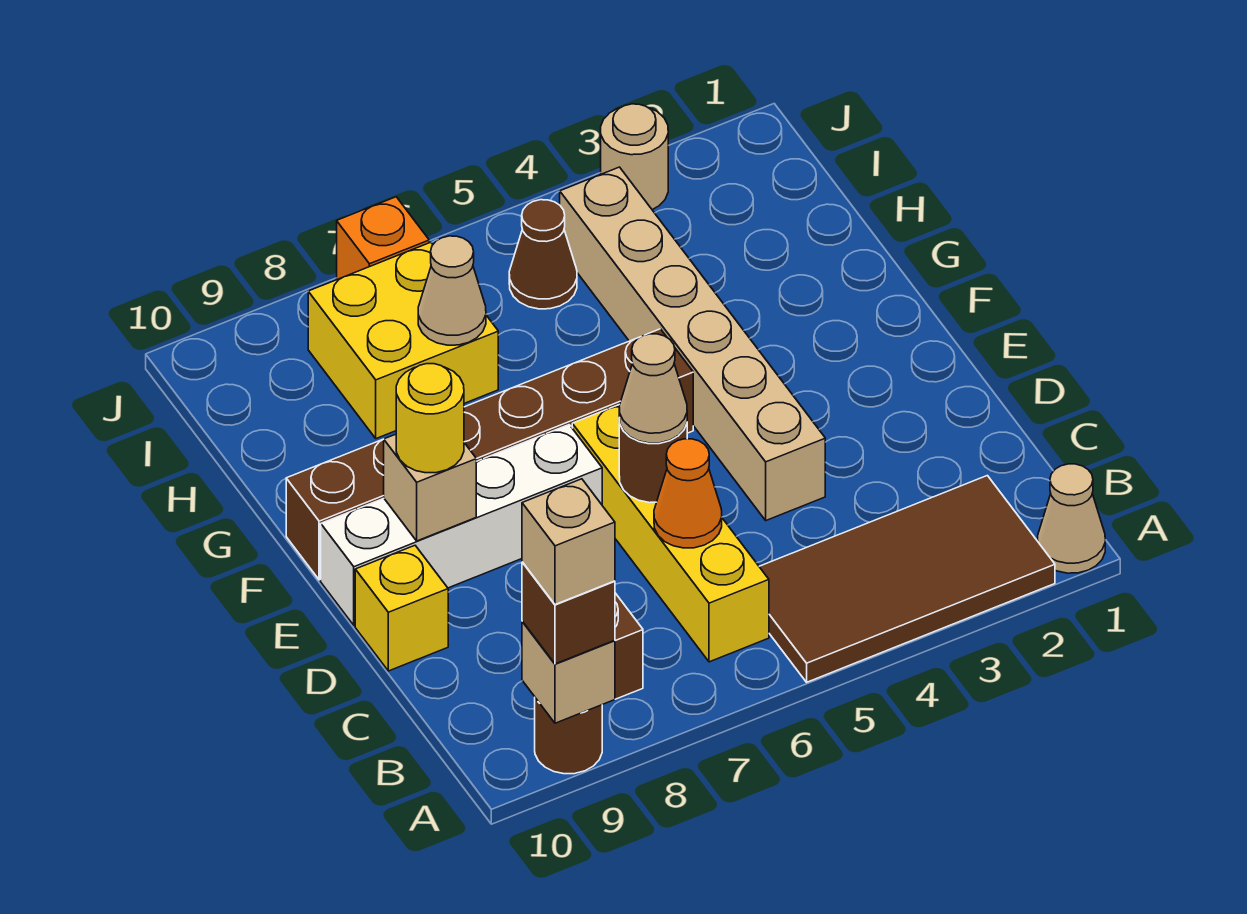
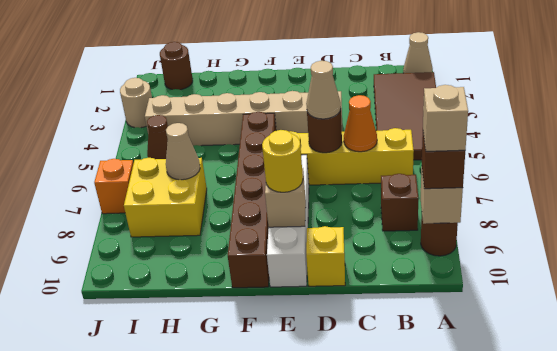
none -> brown round brick I1 level 1

